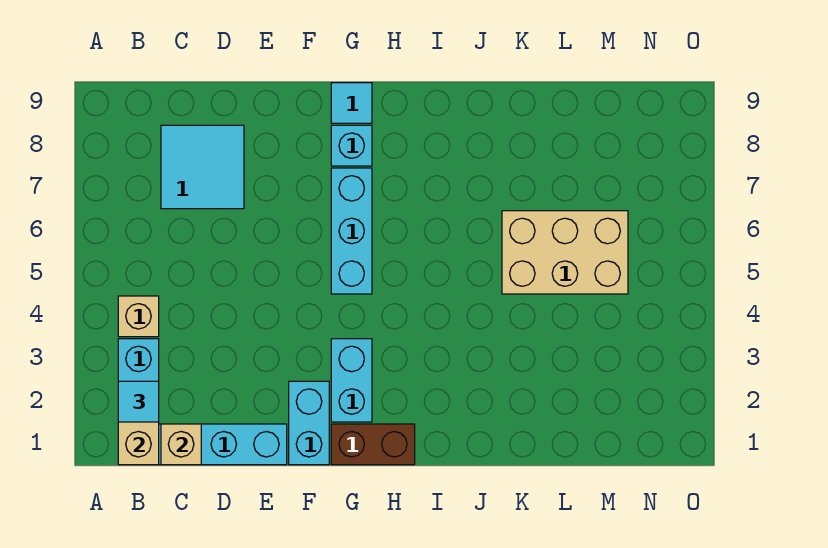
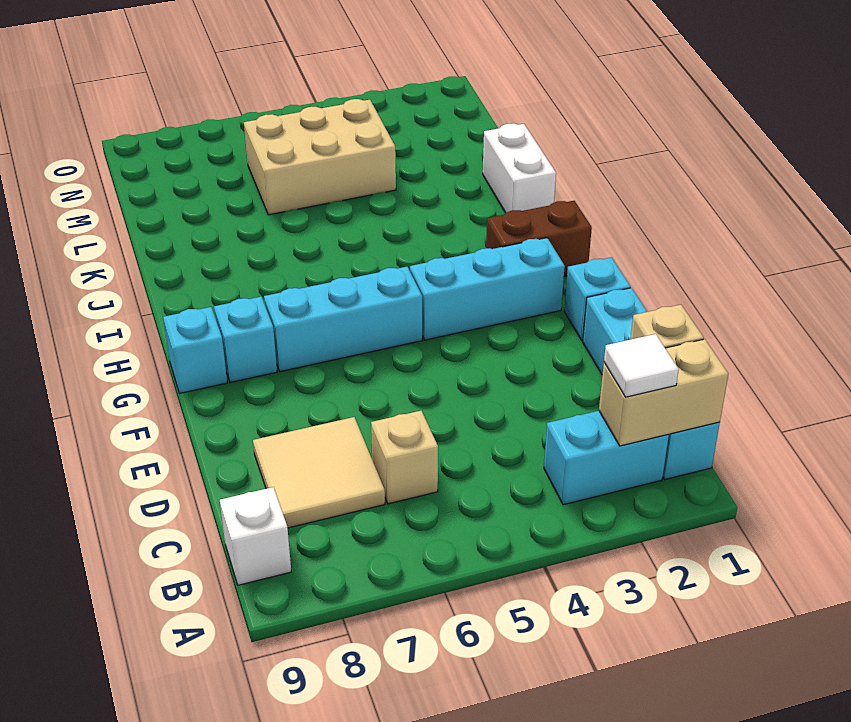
cyan tile B2 level 3 -> white tile B2 level 3
tan brick B4 level 1 -> tan brick C6 level 1
none -> white brick B9 level 1
cyan tile C7:D8 level 1 -> tan tile C7:D8 level 1
cyan brick F1:F2 level 1 -> cyan brick F1 level 1
brown brick G1:H1 level 1 -> brown brick H1:H2 level 1
cyan brick G2:G3 level 1 -> cyan brick G2:G4 level 1
cyan tile G9 level 1 -> cyan brick G9 level 1
none -> white brick J1:K1 level 1
tan brick K5:M6 level 1 -> tan brick L4:M6 level 1

